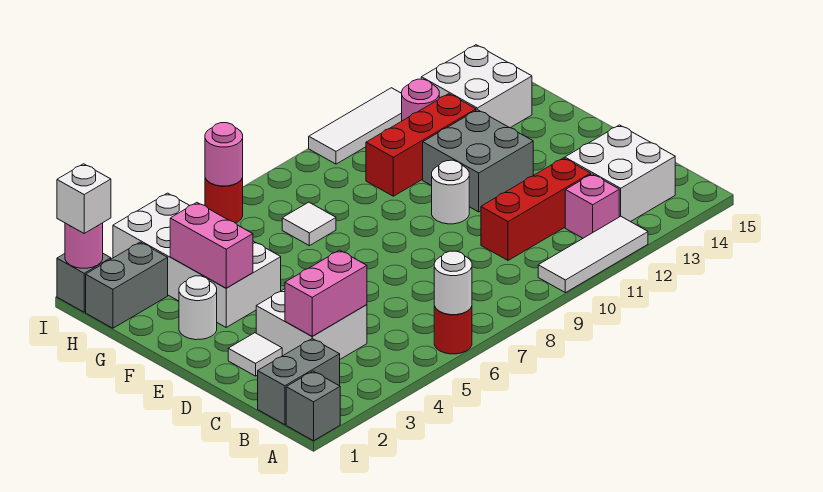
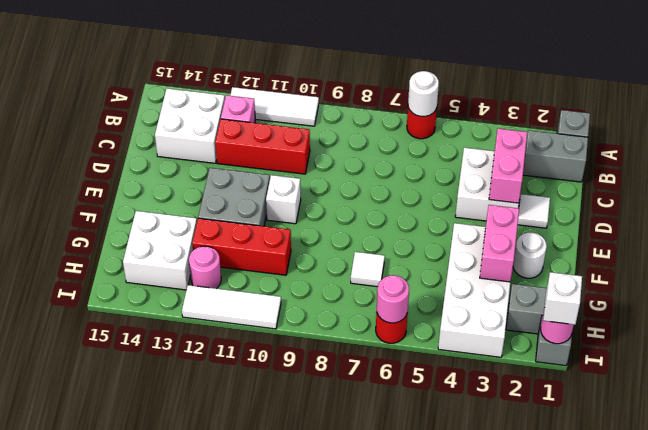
pink brick C3:C4 level 2 -> pink brick C3:D3 level 2
white round brick E10 level 1 -> white brick E10 level 1

